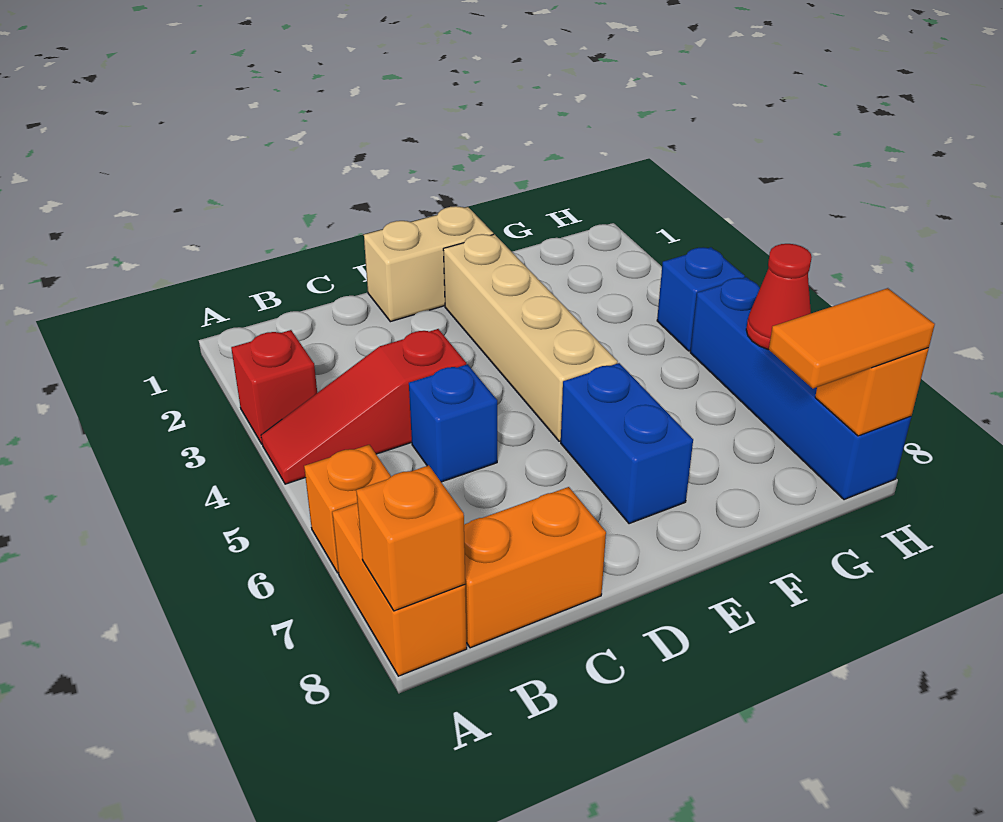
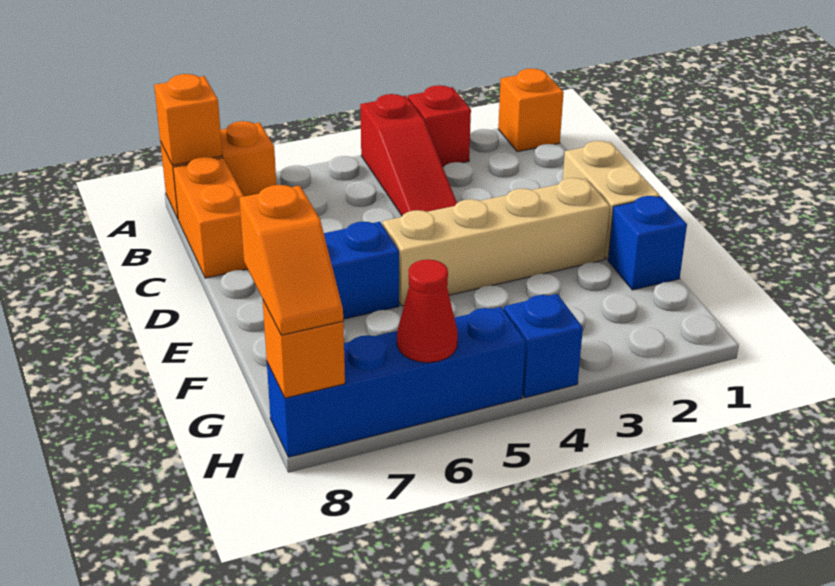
red slope A4:C4 level 1 top C -> red slope A4:C4 level 1 top A
orange brick A6 level 1 -> orange brick A1 level 1
blue brick C5 level 1 -> blue brick F1 level 1
orange tile G8:H8 level 3 -> orange slope G8:H8 level 3 top G

